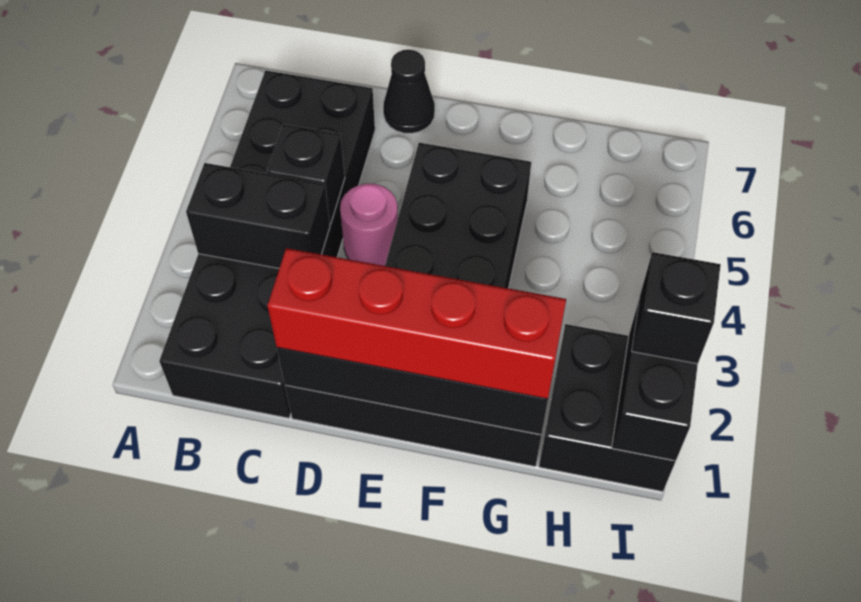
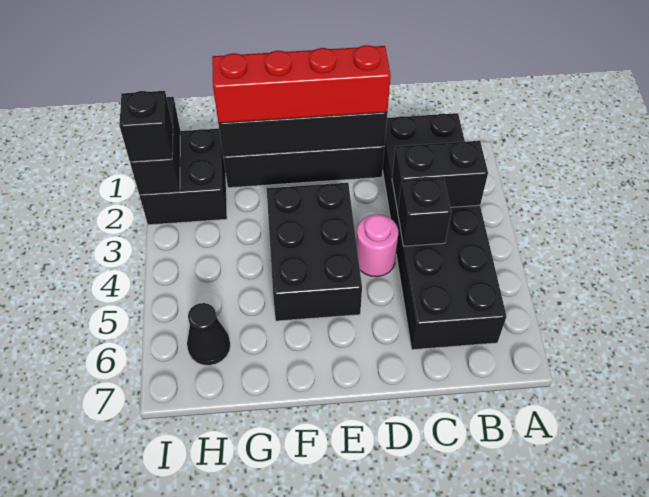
black cone D7 level 1 -> black cone H6 level 1

